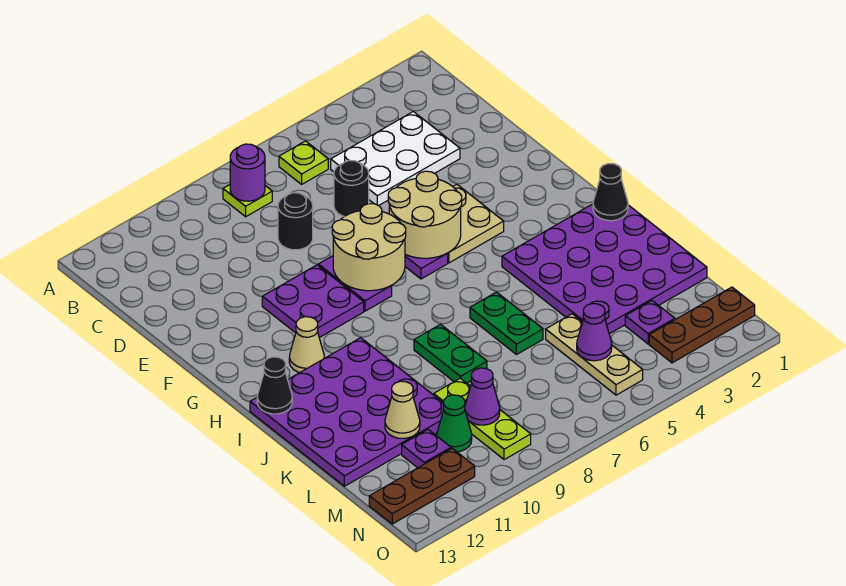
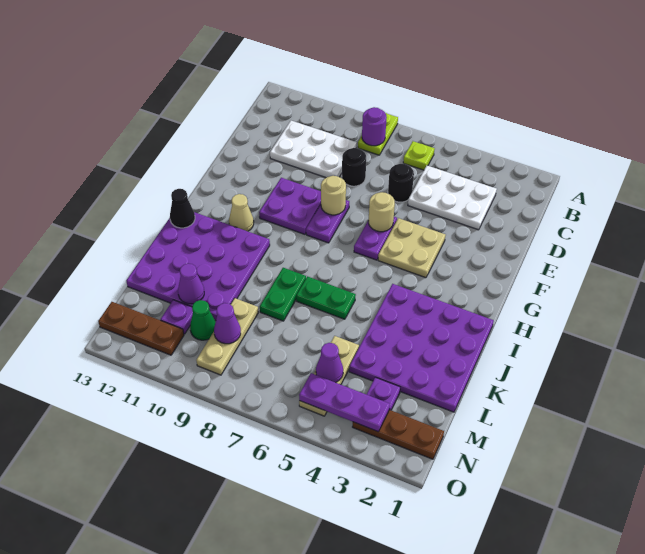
lime plate B8 level 1 -> lime plate A8:B8 level 1
none -> white plate C9:D11 level 1
tan round brick F5:G6 level 2 -> tan round brick F6 level 2
tan round brick F7:G8 level 2 -> tan round brick F8 level 2
black cone I1 level 2 -> none
green plate J6:K6 level 1 -> green plate J6:J7 level 1
lime plate L9:N9 level 1 -> tan plate L9:N9 level 1
tan cone L11 level 2 -> purple cone L11 level 2
none -> purple plate N3:N5 level 2

